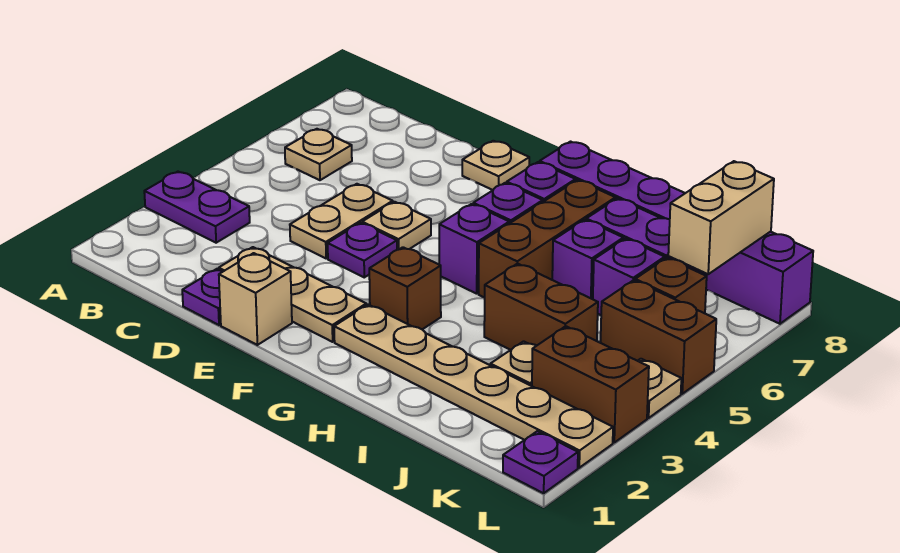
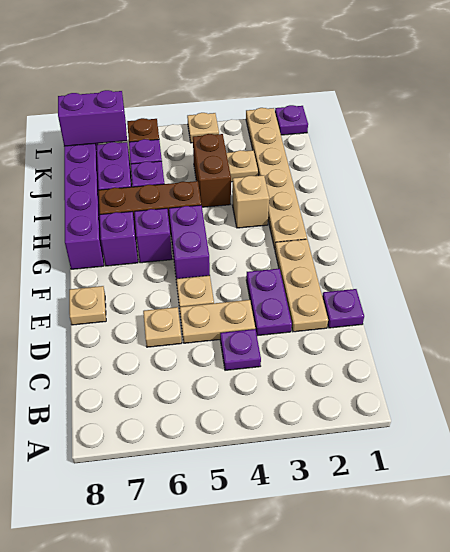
purple plate A3:B3 level 1 -> purple plate D3:E3 level 1
tan plate B6 level 1 -> tan plate D6 level 1
tan brick E1 level 1 -> tan brick H3 level 1
purple plate E4 level 1 -> purple plate C4 level 1
brown brick G3 level 1 -> none
purple brick G5 level 1 -> purple brick F5:G5 level 1
brown brick K3:L3 level 1 -> none
brown brick K5:L5 level 1 -> none
tan brick K7:K8 level 2 -> purple brick K7:K8 level 2

